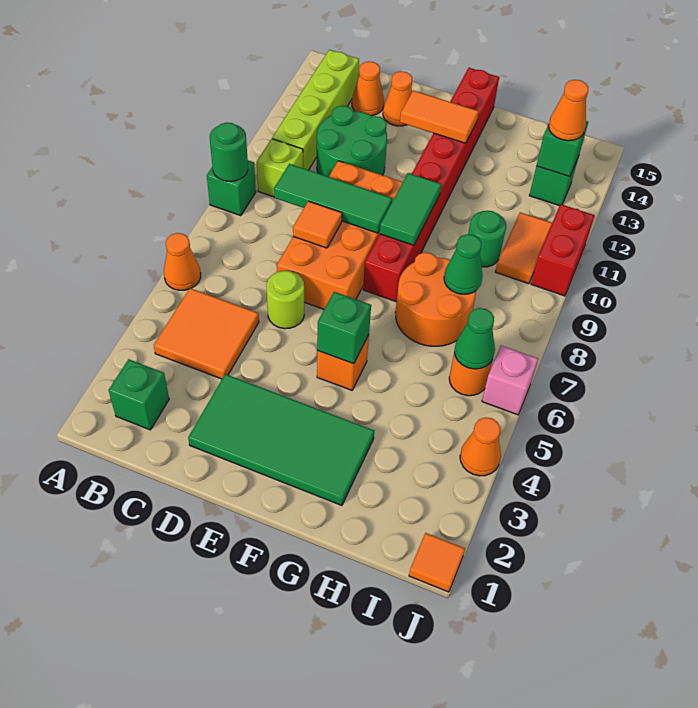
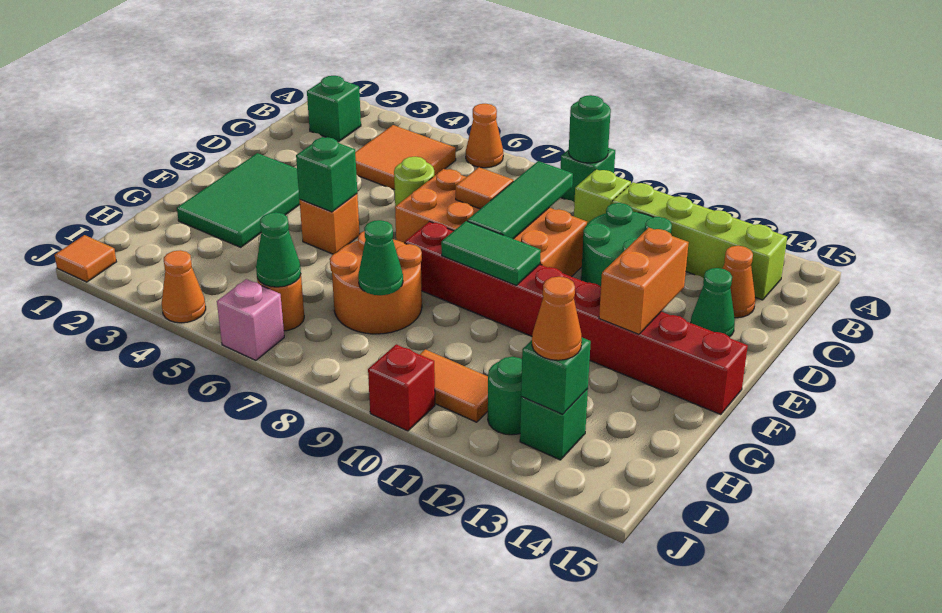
green tile D2:G3 level 1 -> green tile E2:G3 level 1
orange cone D14 level 1 -> green cone D14 level 1
orange tile E13:F13 level 2 -> orange brick E13:F13 level 2
green round brick H10 level 1 -> green round brick I12 level 1
red brick J10:J11 level 1 -> red brick J10 level 1

